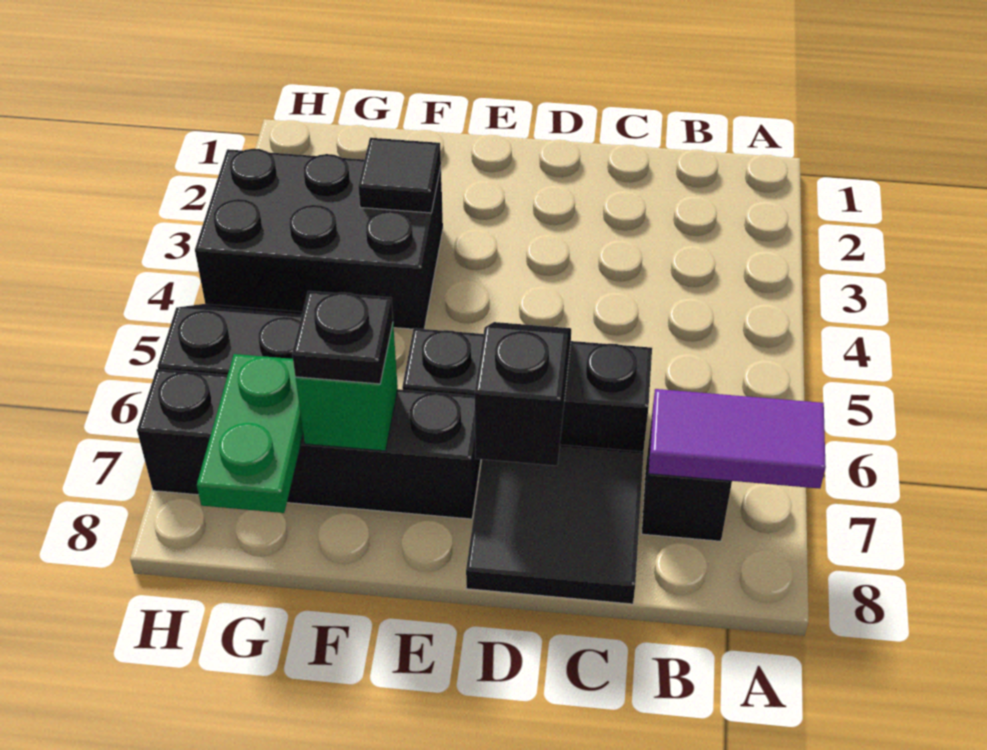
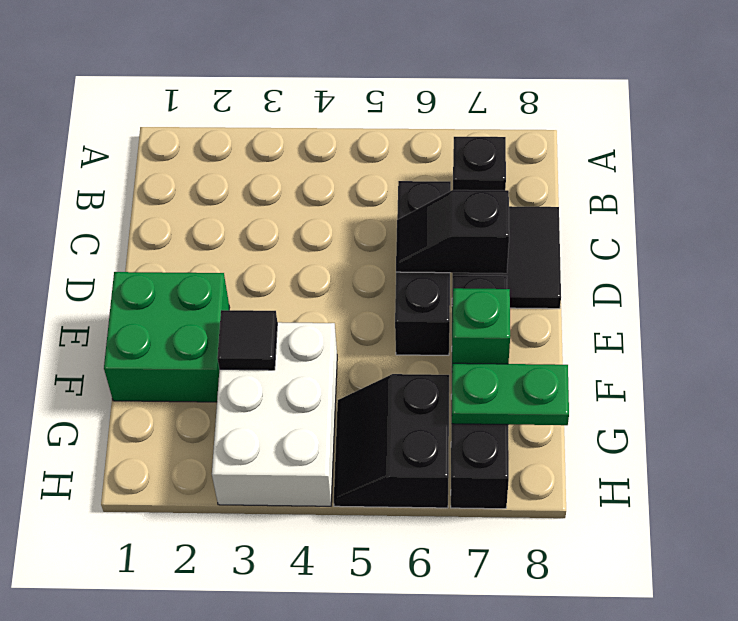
purple tile A7:B7 level 2 -> none
none -> green brick E1:F2 level 1
black brick F3:H4 level 1 -> white brick F3:H4 level 1
black plate F7 level 3 -> none

